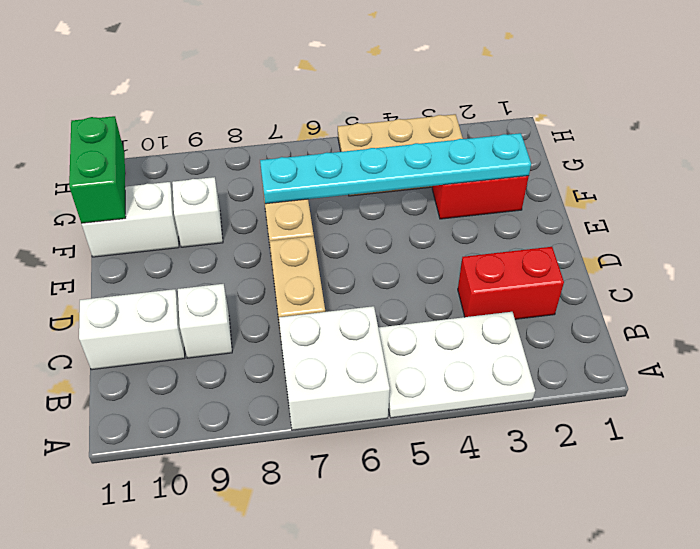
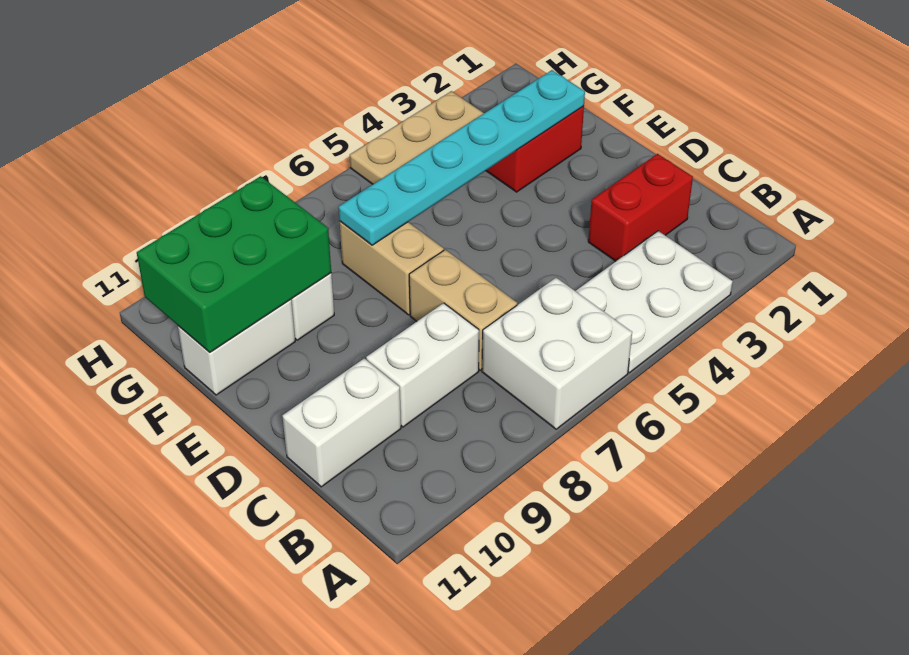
white brick C9 level 1 -> white brick C8:C9 level 1
green brick F11:G11 level 2 -> green brick F9:G11 level 2

